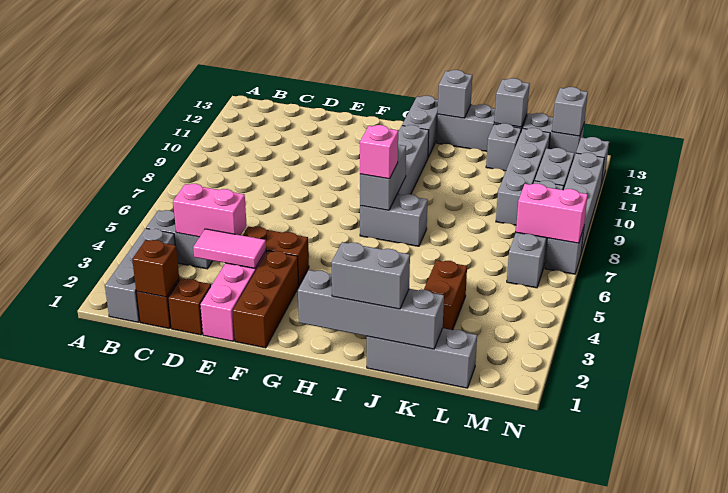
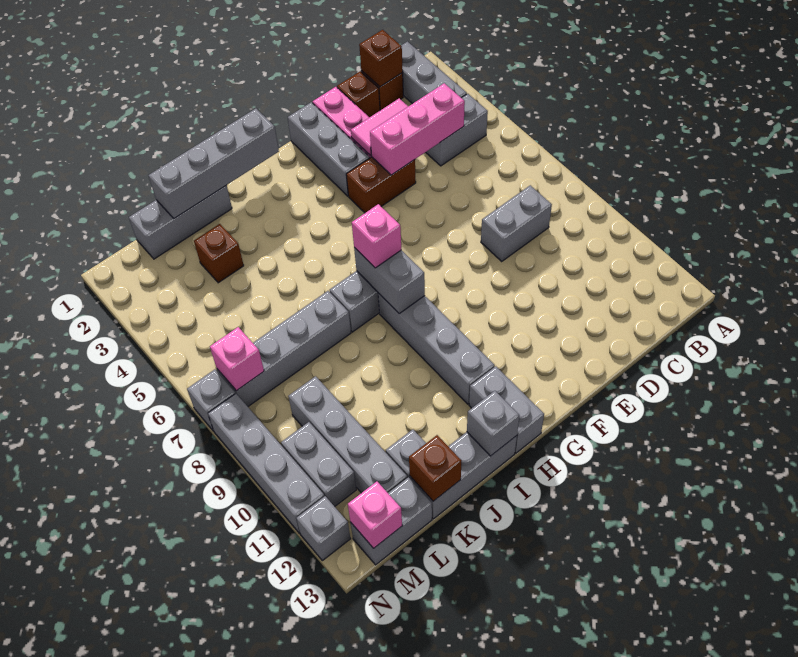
pink brick C4:D4 level 2 -> pink brick C4:E4 level 2
brown brick F1:F3 level 1 -> grey brick F1:F3 level 1
grey brick I1:J1 level 3 -> grey brick C8:D8 level 1
brown brick K3:K4 level 1 -> brown brick K3 level 1
grey brick K13 level 2 -> brown brick K13 level 2
grey brick M6:M9 level 1 -> grey brick J7:M7 level 1
pink brick M7:N7 level 2 -> pink brick M7 level 2
grey brick M13 level 2 -> pink brick M13 level 2

